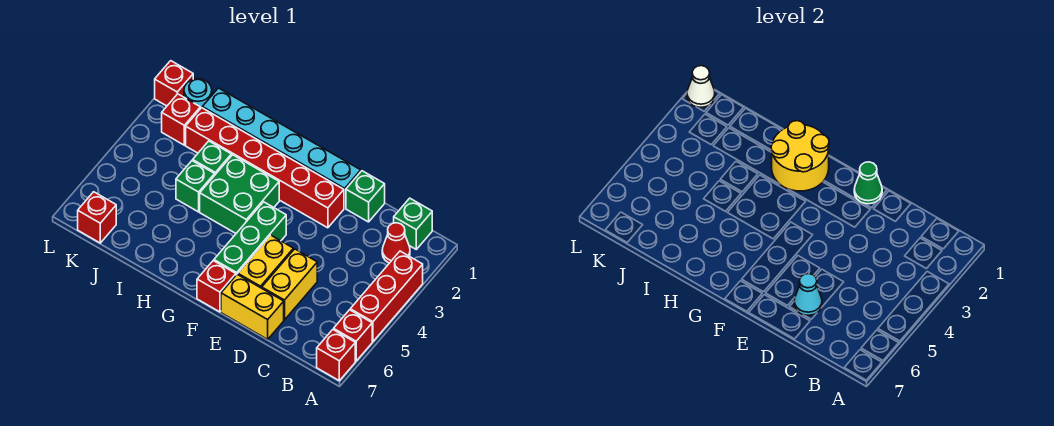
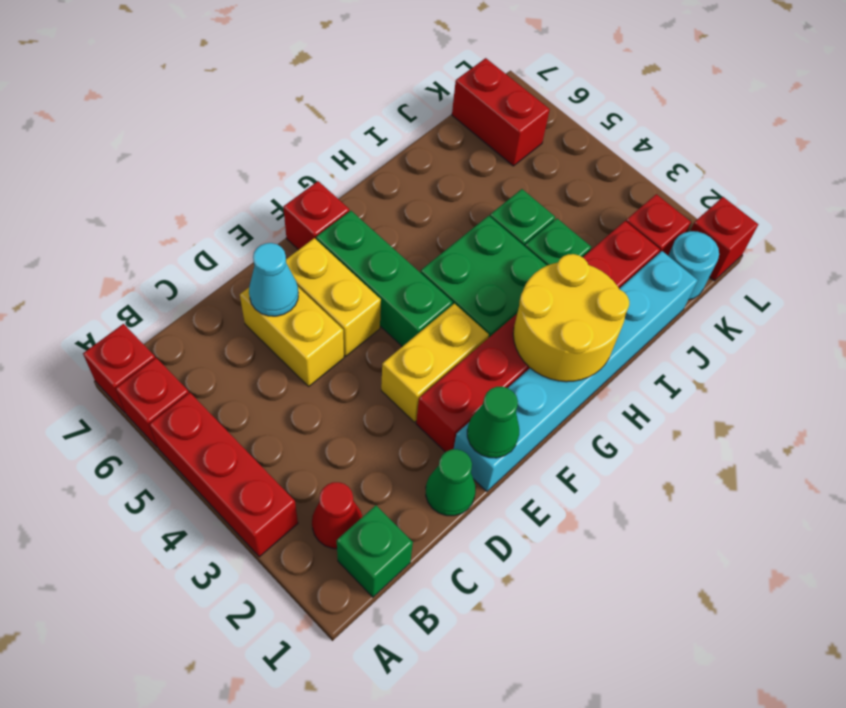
green brick D1 level 1 -> green cone D1 level 1
yellow brick D7:E7 level 1 -> yellow brick E3:F3 level 1
red brick K7 level 1 -> red brick K6:K7 level 1
white cone L1 level 2 -> none

